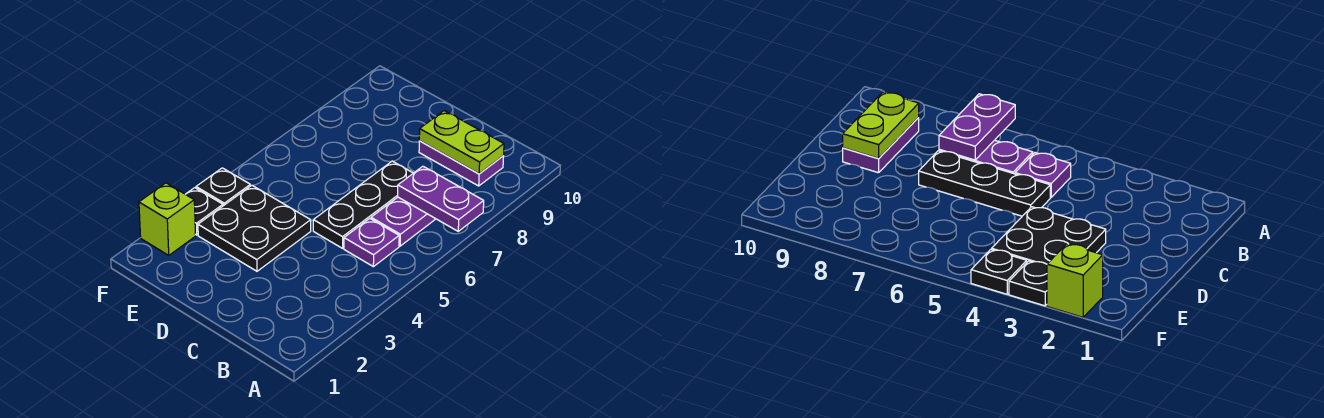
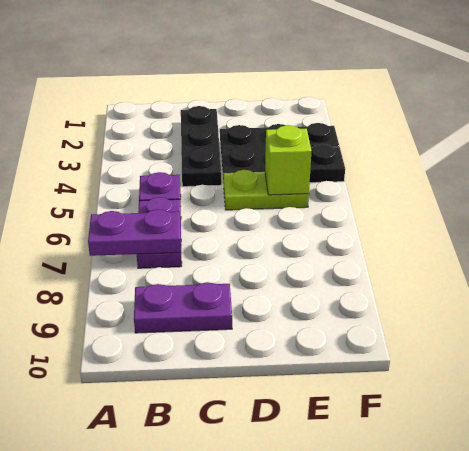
lime plate B9:C9 level 2 -> lime plate D5:E5 level 1
black plate C5:C7 level 1 -> black plate C2:C4 level 1
lime brick F2 level 1 -> lime brick E5 level 2

